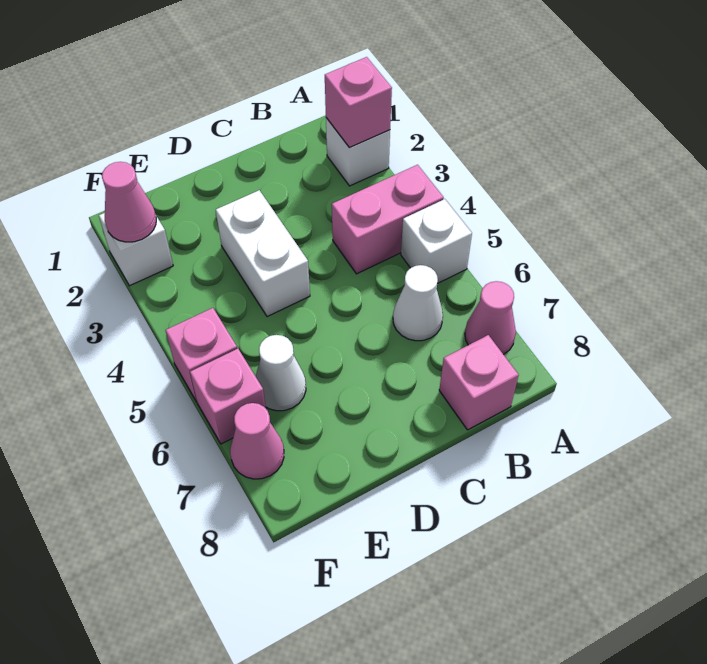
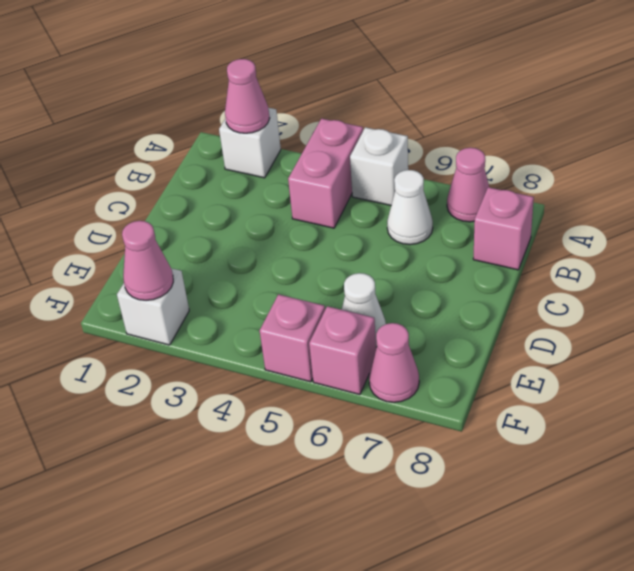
pink brick A2 level 2 -> pink cone A2 level 2
white brick D3:D4 level 1 -> none

